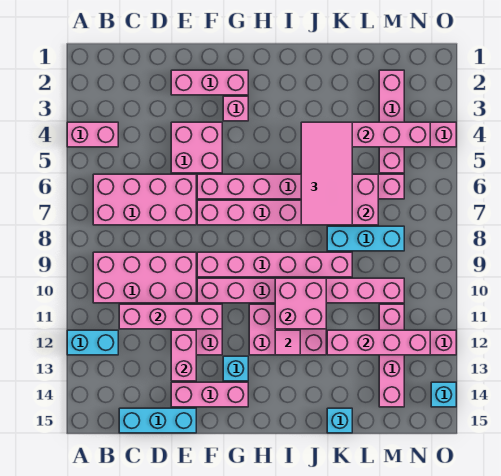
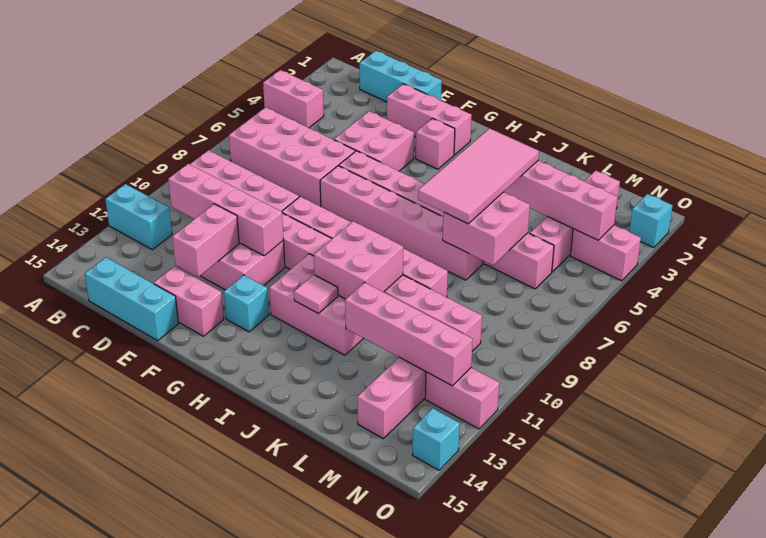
pink brick E14:G14 level 1 -> pink brick E14:F14 level 1
cyan brick K8:M8 level 1 -> cyan brick C1:E1 level 1
cyan brick K15 level 1 -> cyan brick O2 level 1

